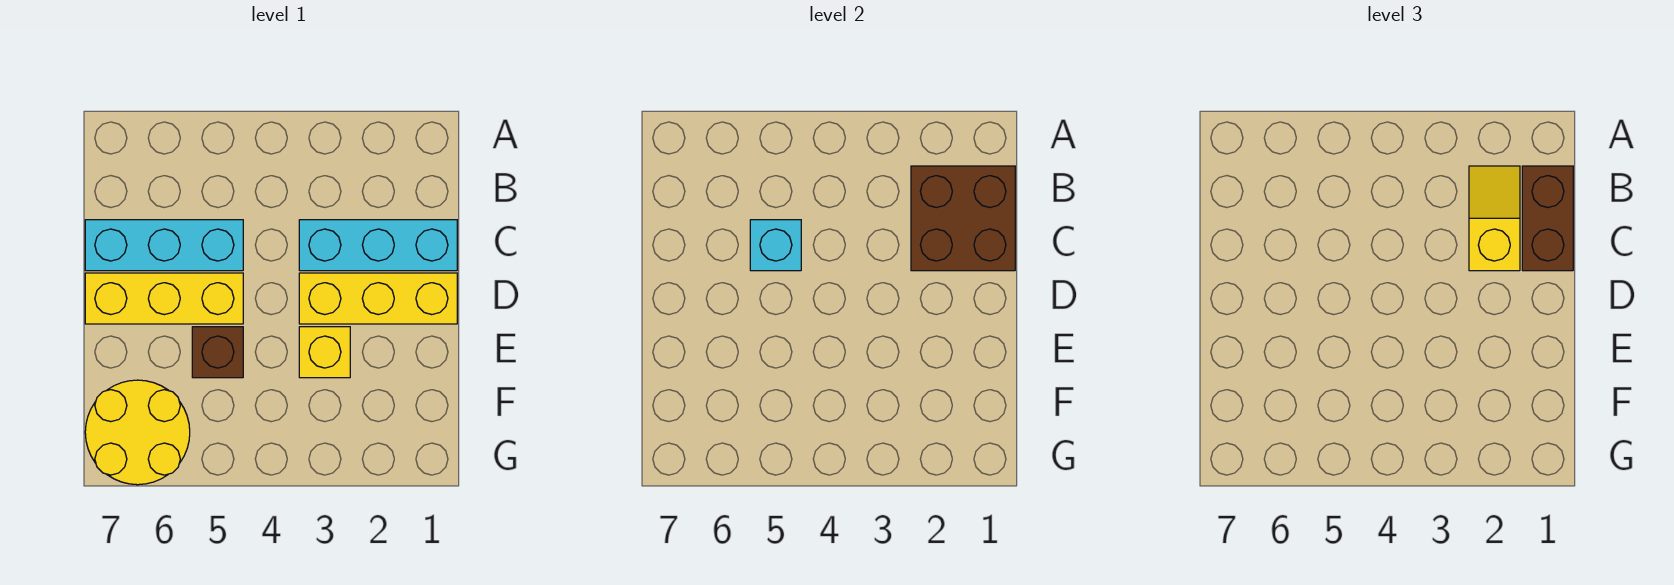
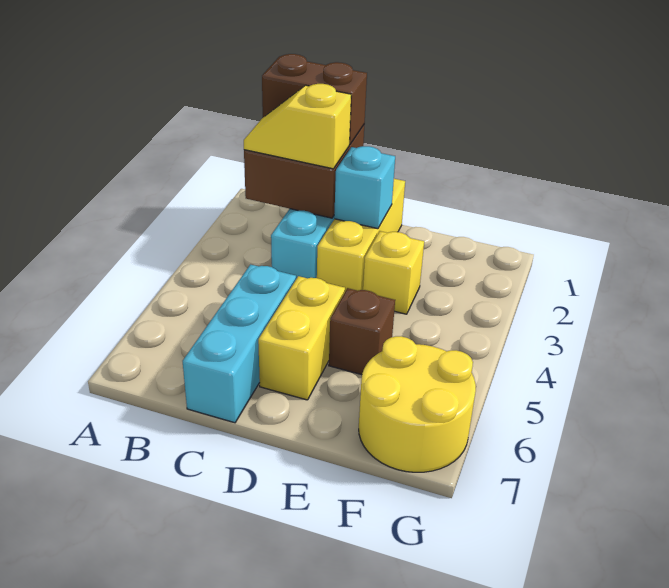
cyan brick C5 level 2 -> cyan brick D2 level 2
yellow brick D5:D7 level 1 -> yellow brick D5:D6 level 1

